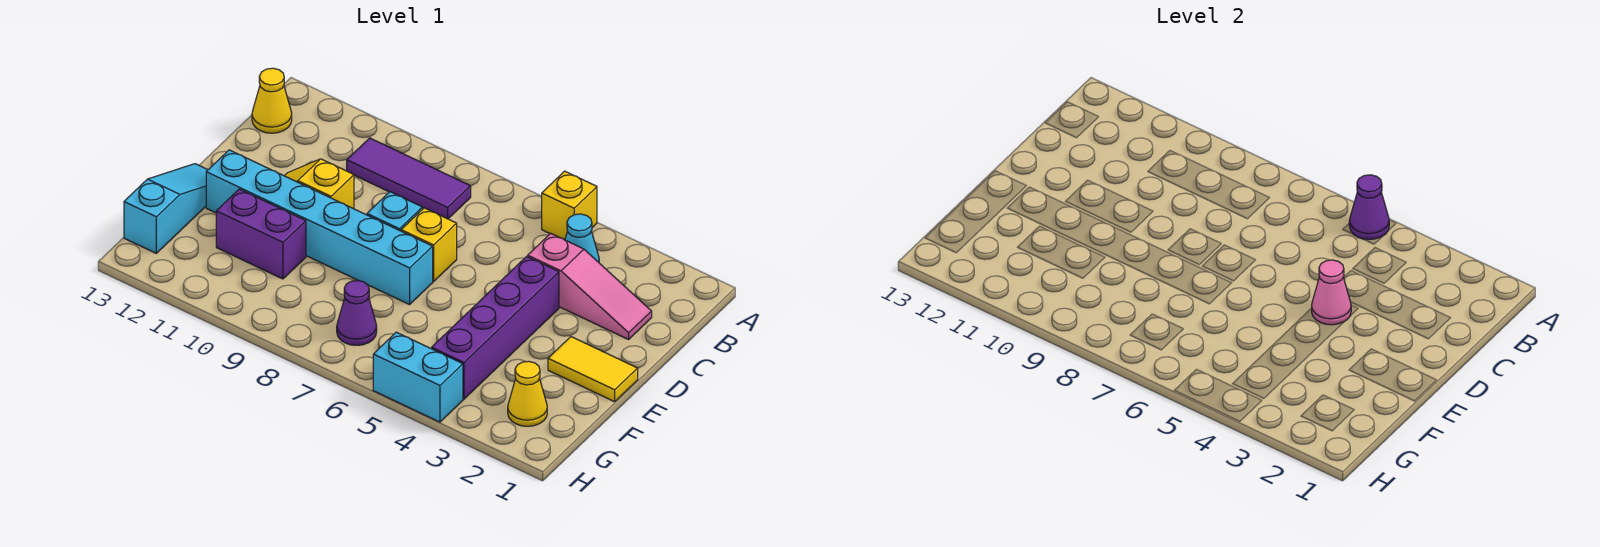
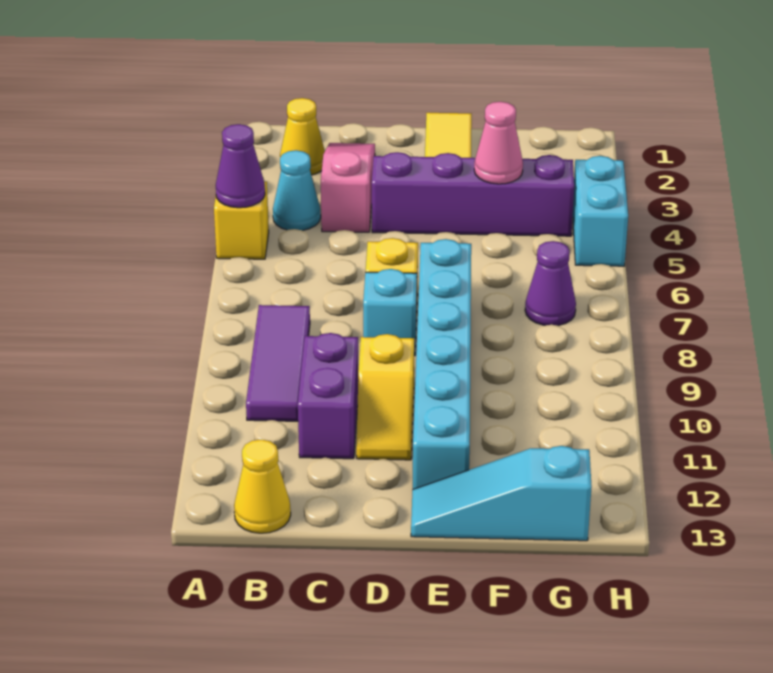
pink cone D4 level 2 -> pink cone F4 level 2
purple brick F10:F11 level 1 -> purple brick C10:C11 level 1
yellow cone G2 level 1 -> yellow cone B2 level 1

